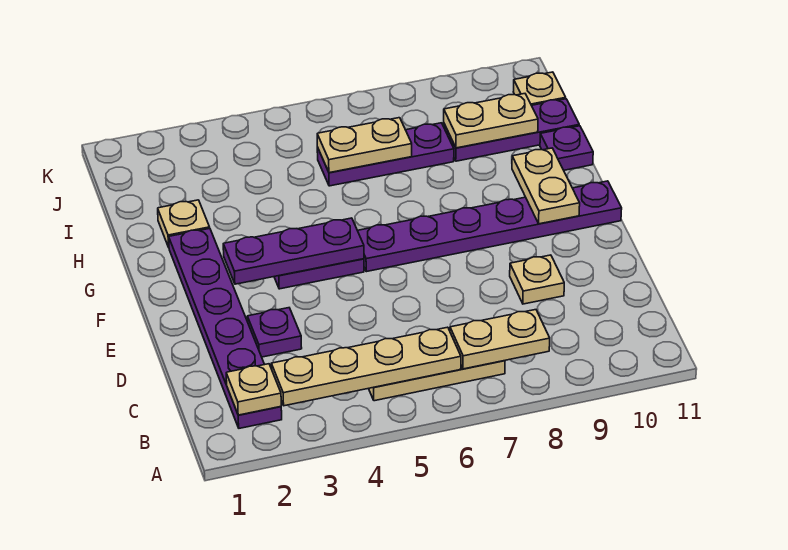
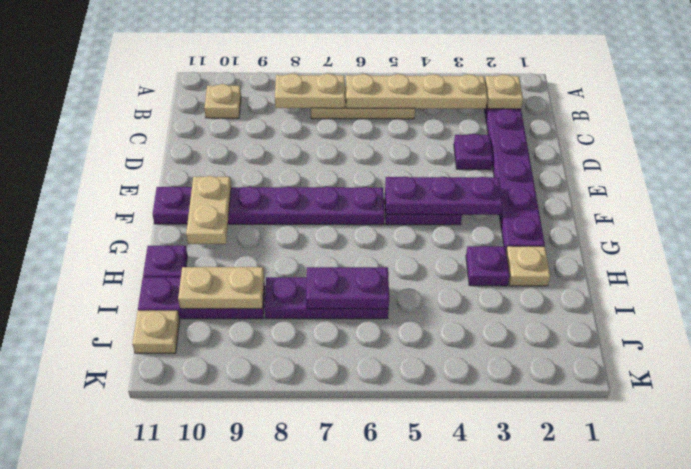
tan plate D9 level 1 -> tan plate B10 level 1
none -> purple plate H3 level 1
tan plate I6:I7 level 2 -> purple plate I6:I7 level 2

